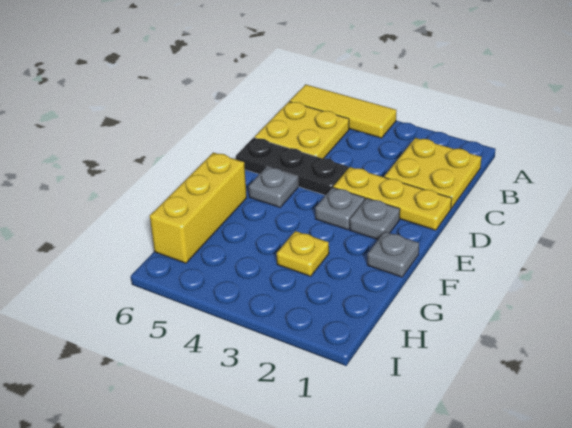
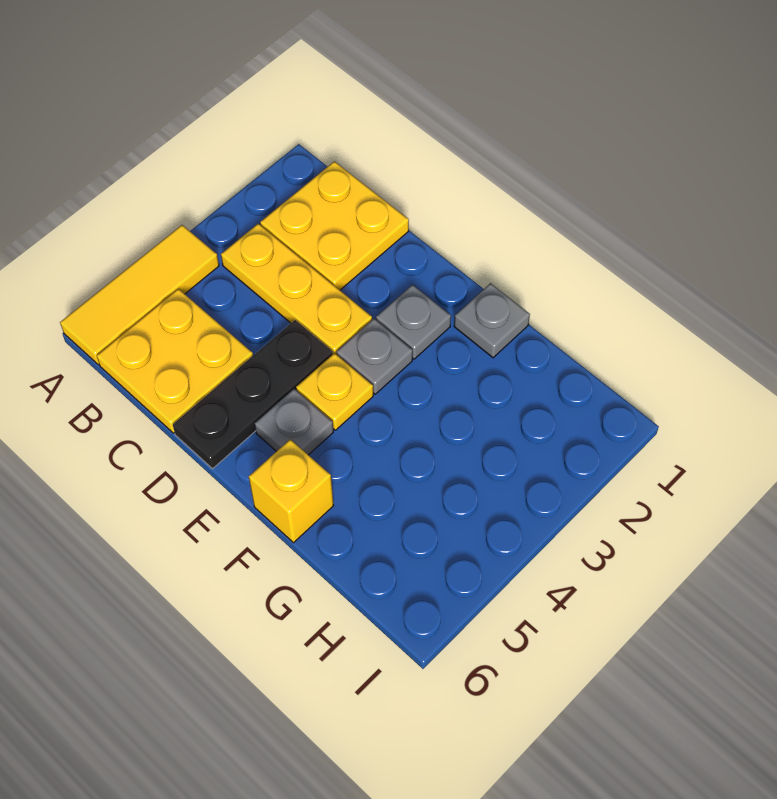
yellow plate D1:D3 level 1 -> yellow plate B3:D3 level 1
yellow brick F6:H6 level 1 -> yellow brick F6 level 1
yellow plate G3 level 1 -> yellow plate E4 level 1

